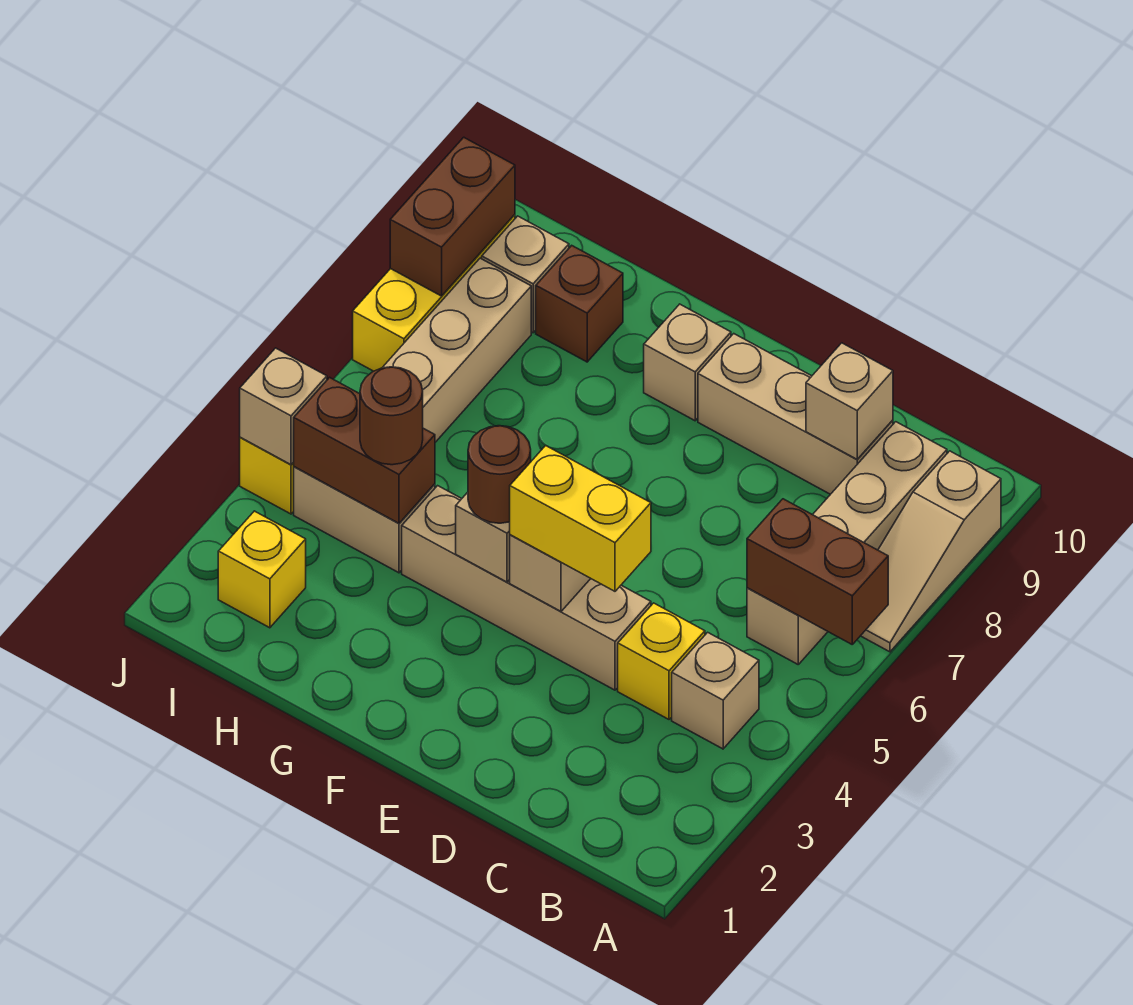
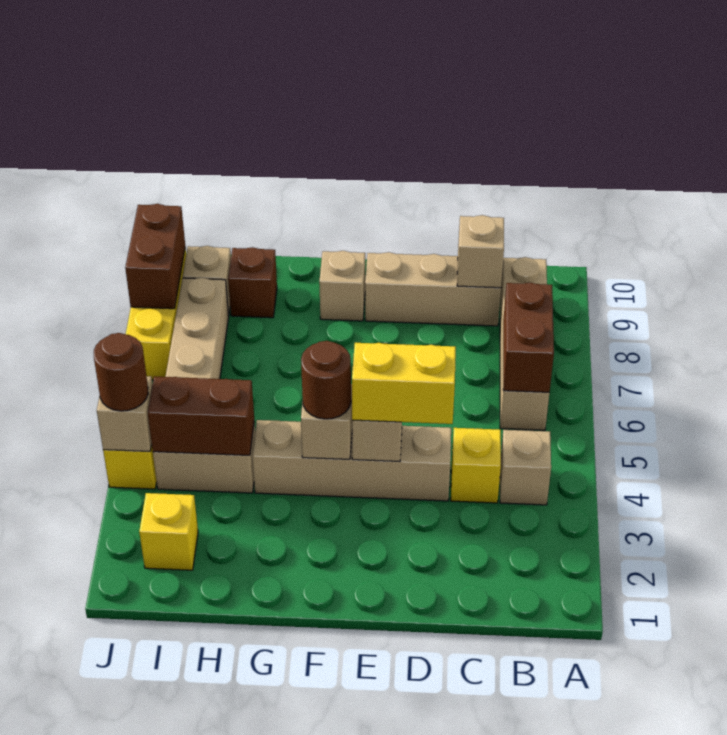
brown brick A6:B6 level 2 -> brown brick B6:B7 level 2
tan slope A7:A9 level 1 top 9 -> none
brown round brick H4 level 3 -> brown round brick J4 level 3

